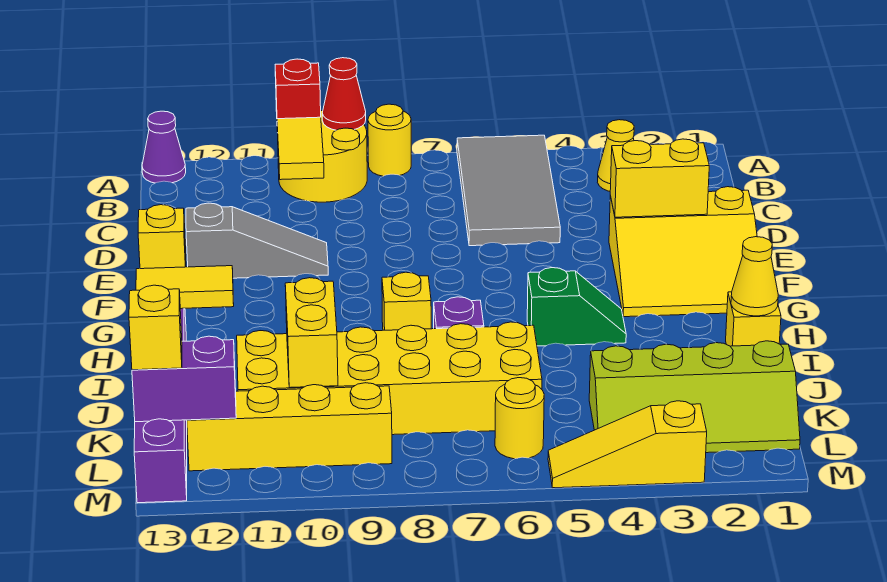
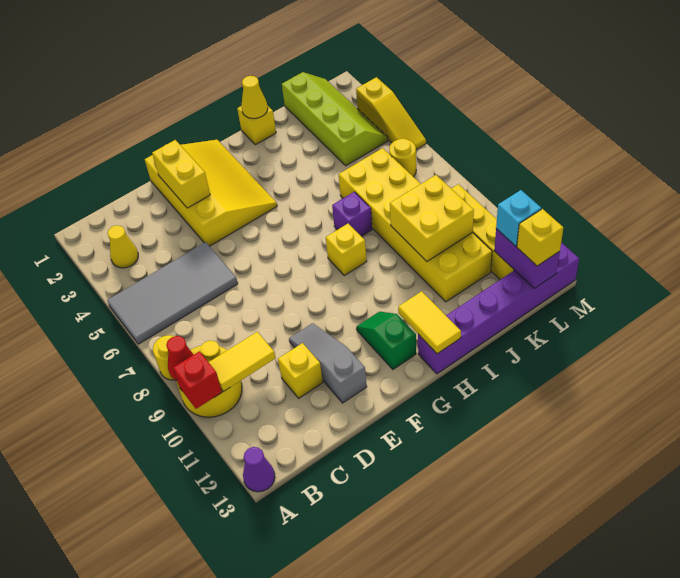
yellow slope E1:G3 level 1 top E -> yellow slope E1:G4 level 1 top E
yellow brick E13 level 1 -> yellow brick D11 level 1
green slope H4:H5 level 1 top 5 -> green slope G11:G12 level 1 top 12
yellow brick J10:K10 level 2 -> yellow brick J9:K10 level 2
none -> cyan brick L12 level 3

